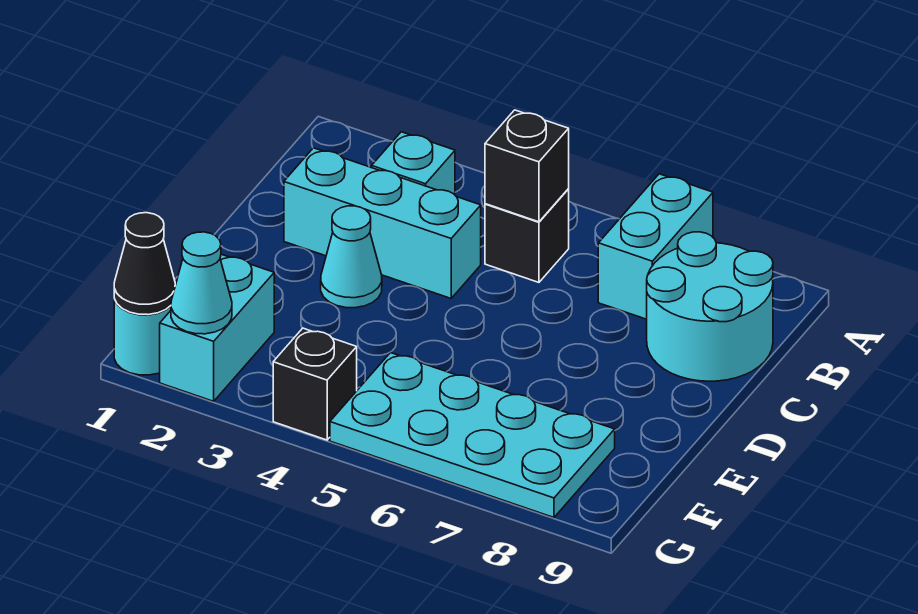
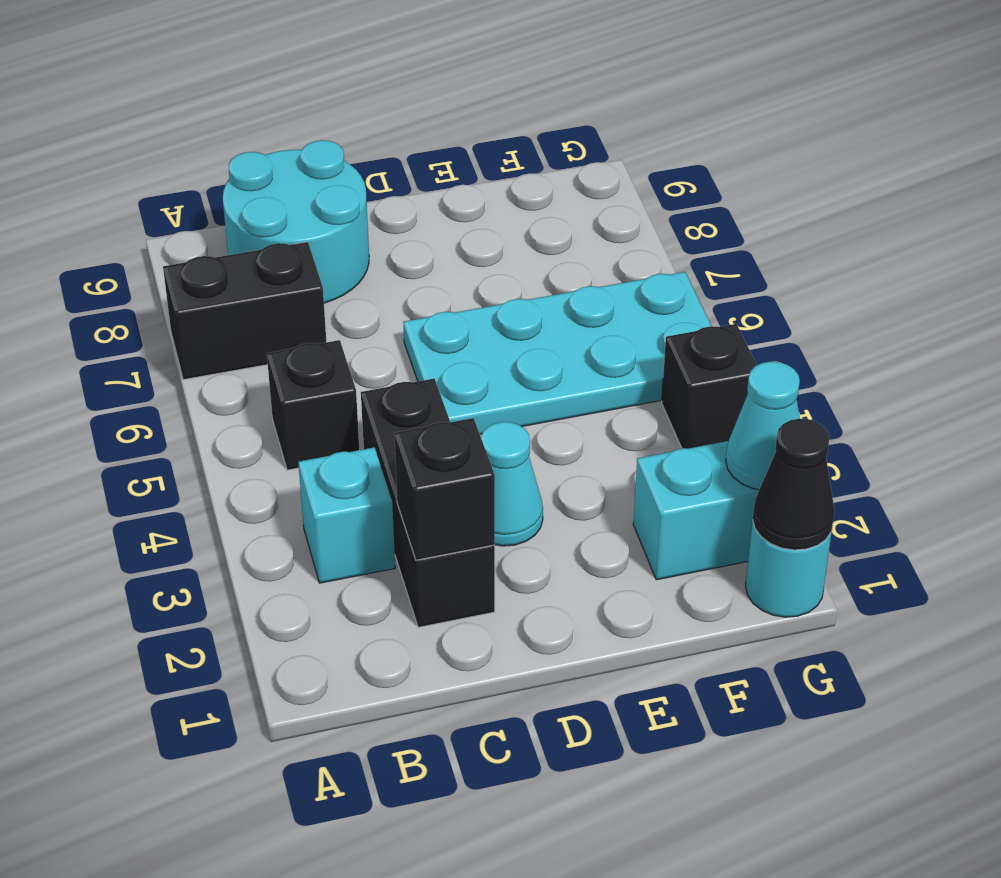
cyan brick A7:B7 level 1 -> black brick A7:B7 level 1
black brick B5 level 2 -> black brick C2 level 2
cyan brick C2:C4 level 1 -> black brick C2:C4 level 1
cyan plate F5:G8 level 1 -> cyan plate D5:G6 level 1

